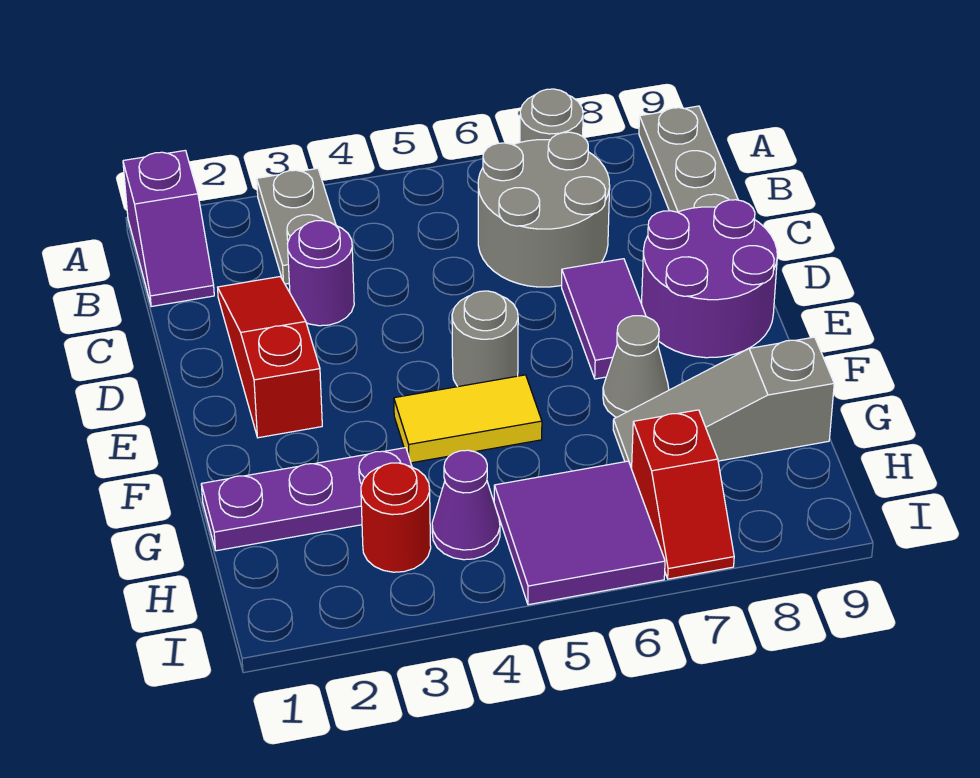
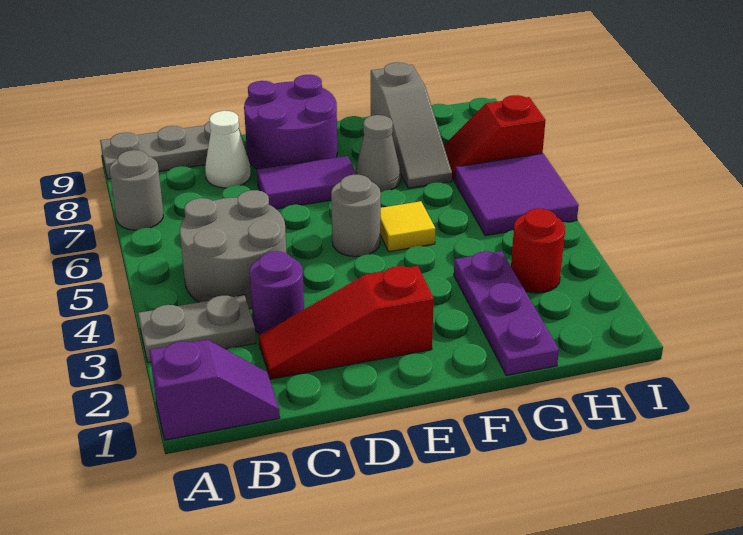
grey round brick B6:C7 level 1 -> grey round brick B4:C5 level 1
none -> white cone C8 level 1
yellow tile F4:F5 level 1 -> yellow tile F5 level 1
purple cone H4 level 1 -> none
red slope H7:I7 level 1 top H -> red slope H7:I7 level 1 top I

